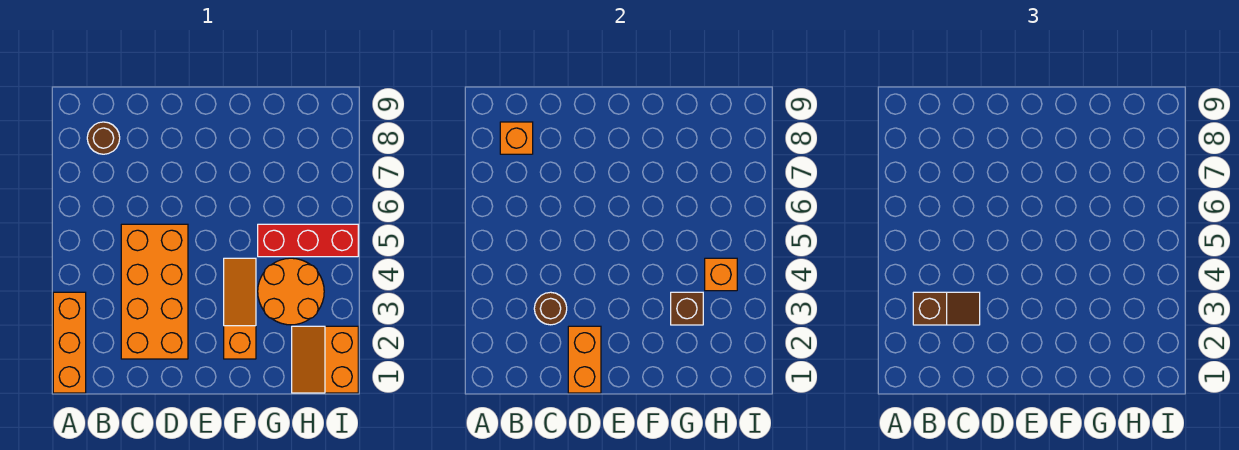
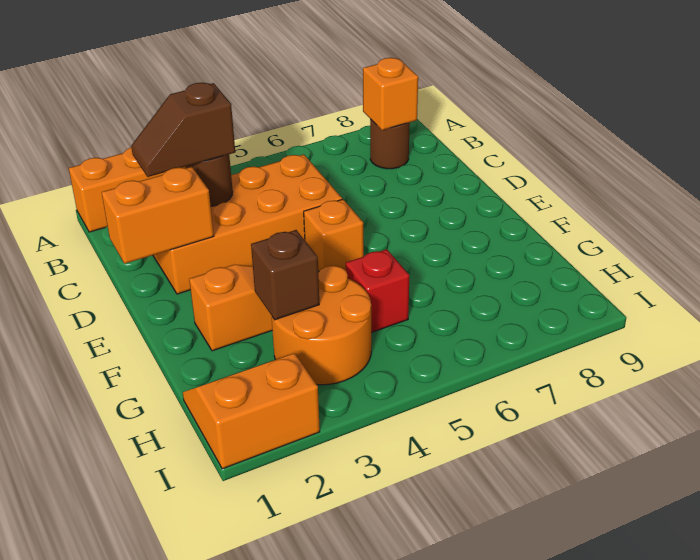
brown slope B3:C3 level 3 top B -> brown slope C2:C3 level 3 top 3
red brick G5:I5 level 1 -> red brick G5 level 1
orange brick H4 level 2 -> orange brick E5 level 1

